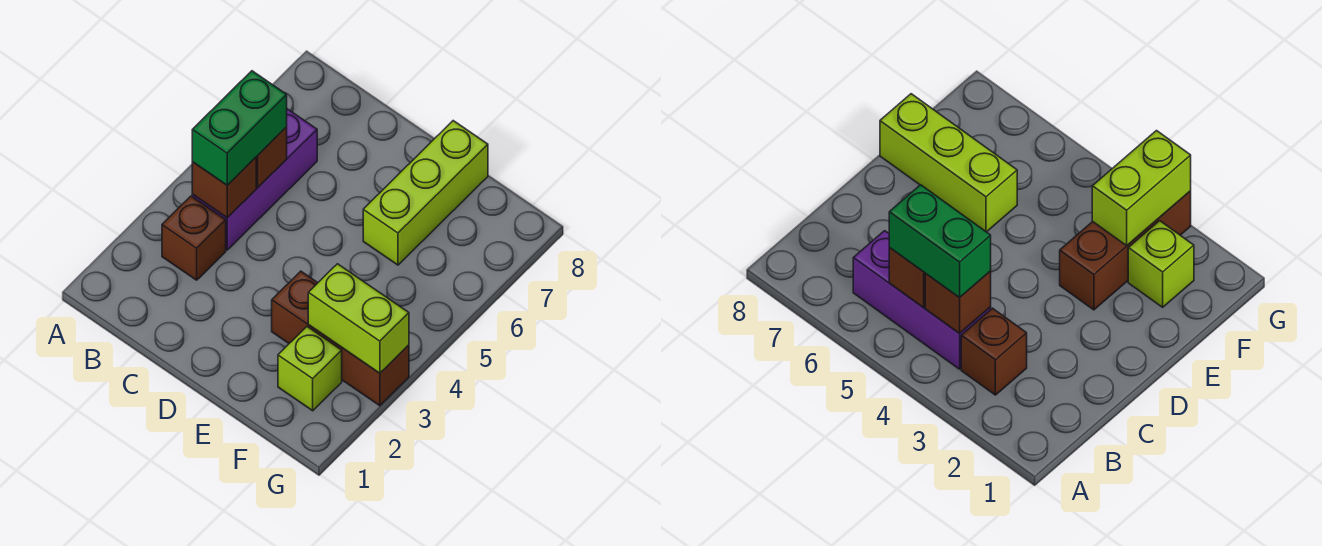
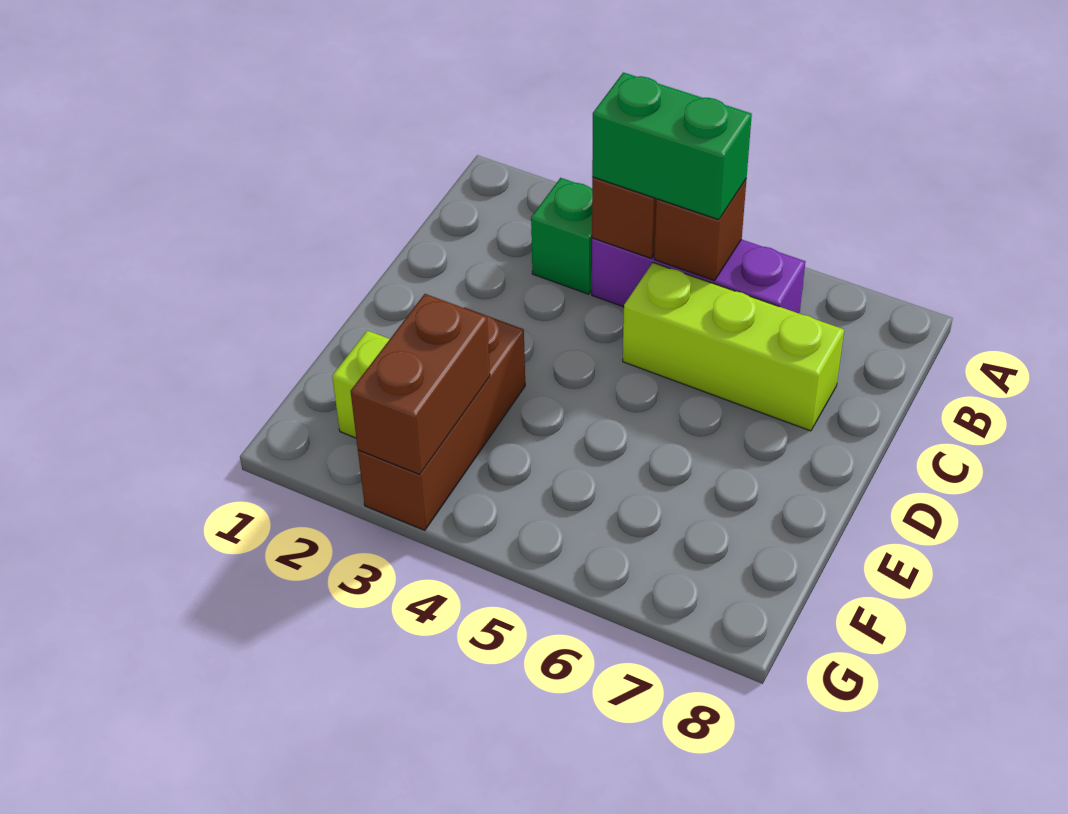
brown brick B3 level 1 -> green brick B3 level 1
lime brick E6:E8 level 1 -> lime brick C5:C7 level 1
lime brick F3:G3 level 2 -> brown brick F3:G3 level 2

